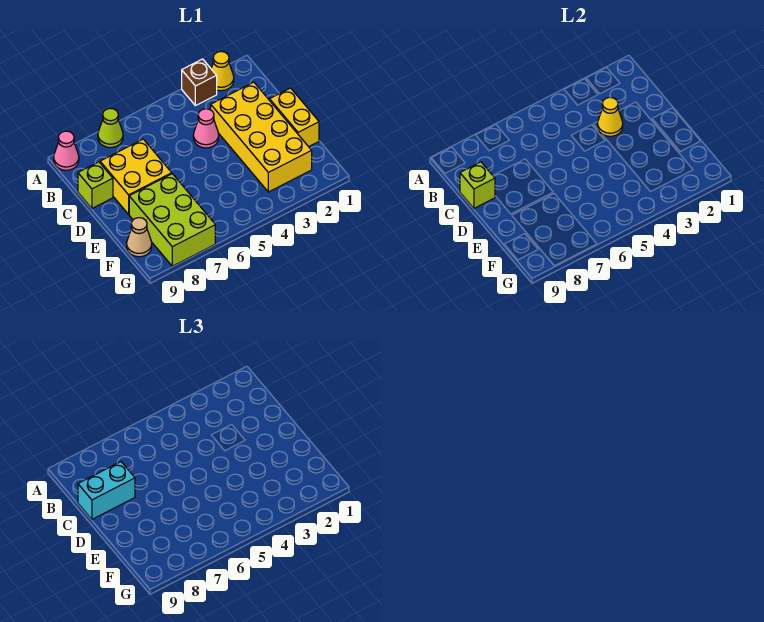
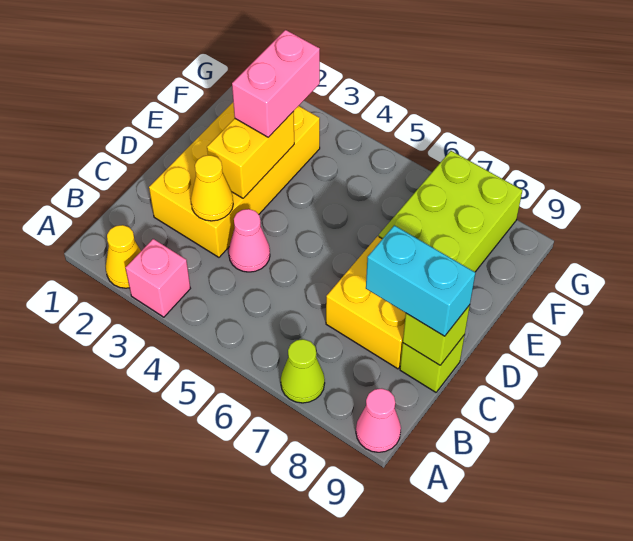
brown brick A3 level 1 -> pink brick A3 level 1
yellow brick D1:E1 level 1 -> yellow brick D3:E3 level 2
none -> pink brick E3:F3 level 3
tan cone F9 level 1 -> none

